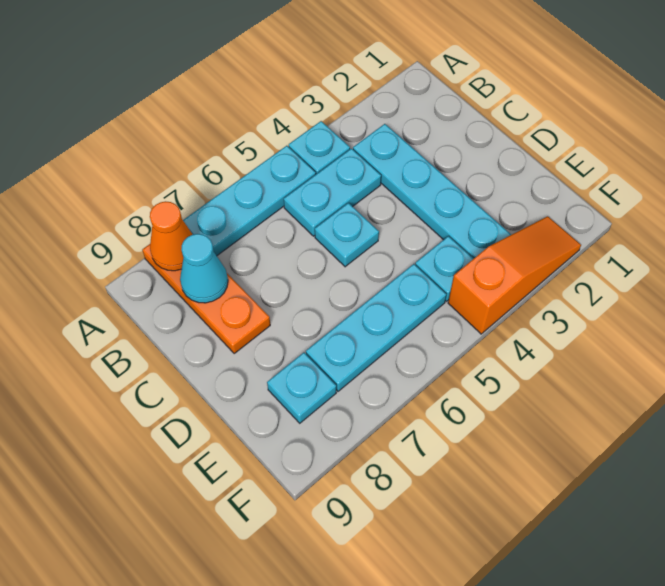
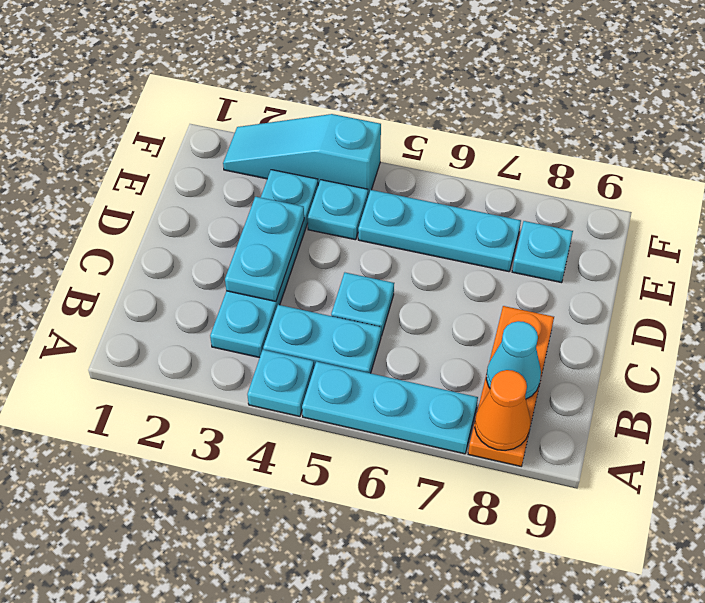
none -> cyan plate C3:D3 level 2
orange slope F2:F4 level 1 top 4 -> cyan slope F2:F4 level 1 top 4

